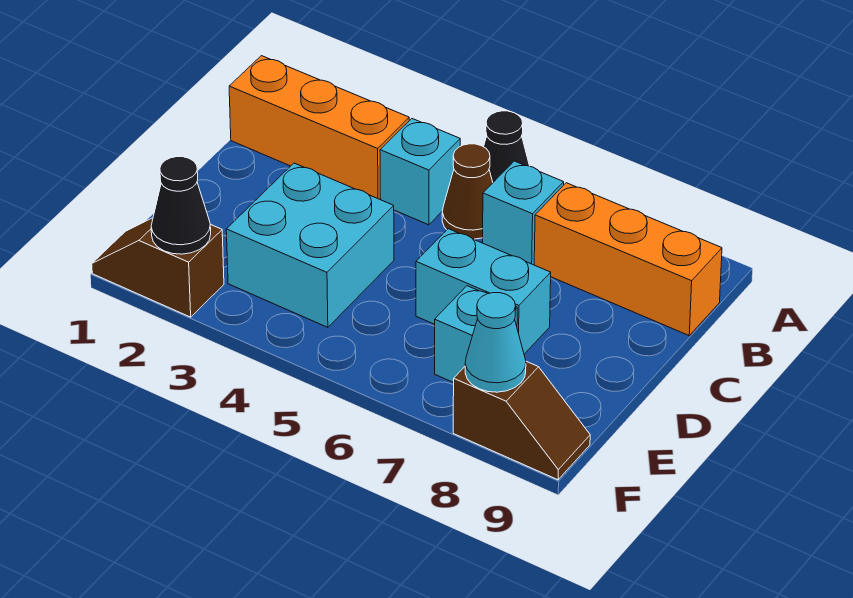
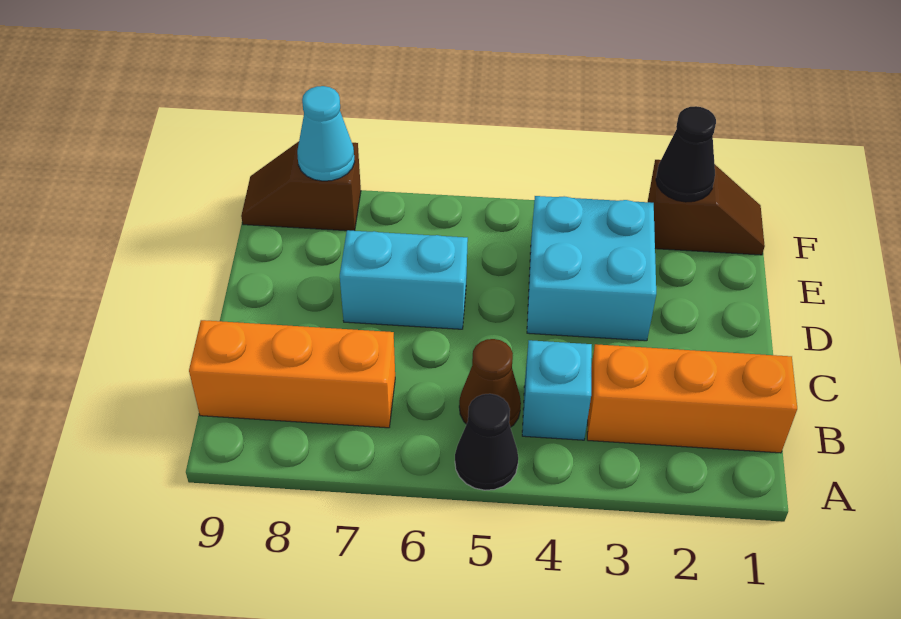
cyan brick B6 level 1 -> none
cyan brick E7 level 1 -> none

